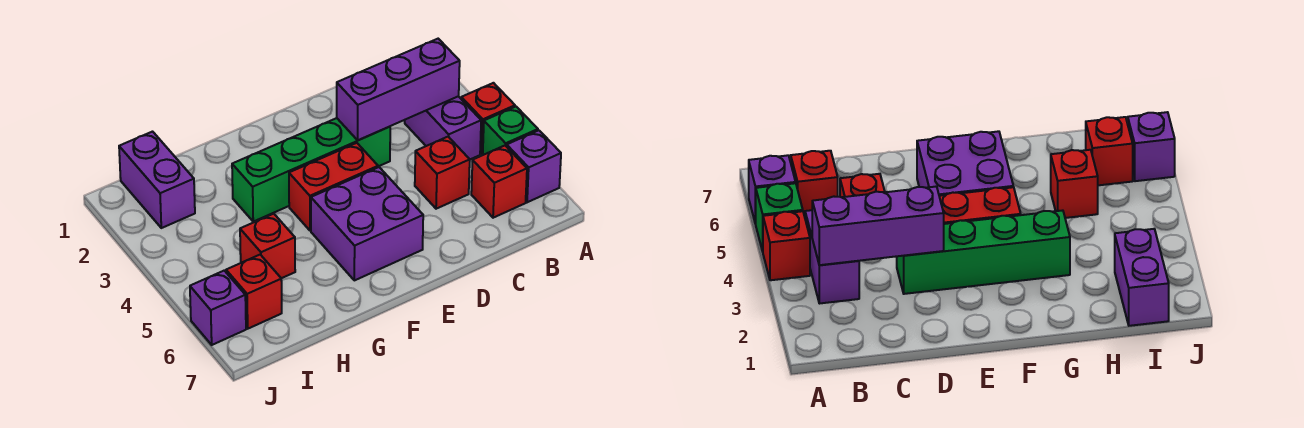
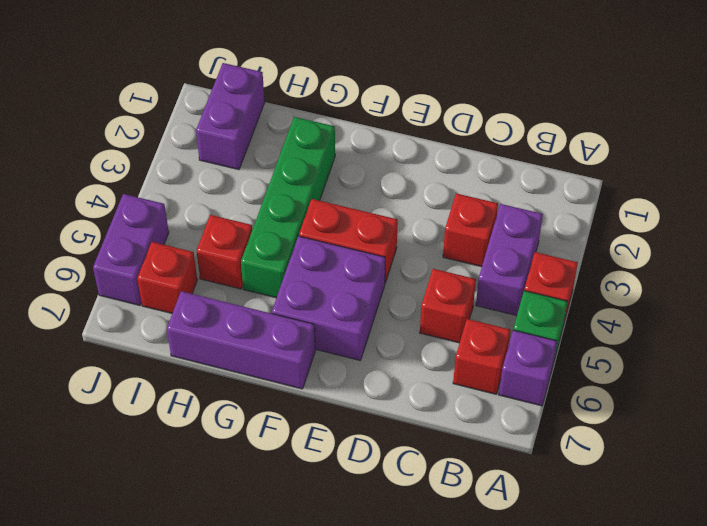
purple brick B3:D3 level 2 -> purple brick F7:H7 level 1
none -> red brick C3 level 1
green brick D3:G3 level 1 -> green brick G2:G5 level 1
purple brick J6 level 1 -> purple brick J5:J6 level 1

